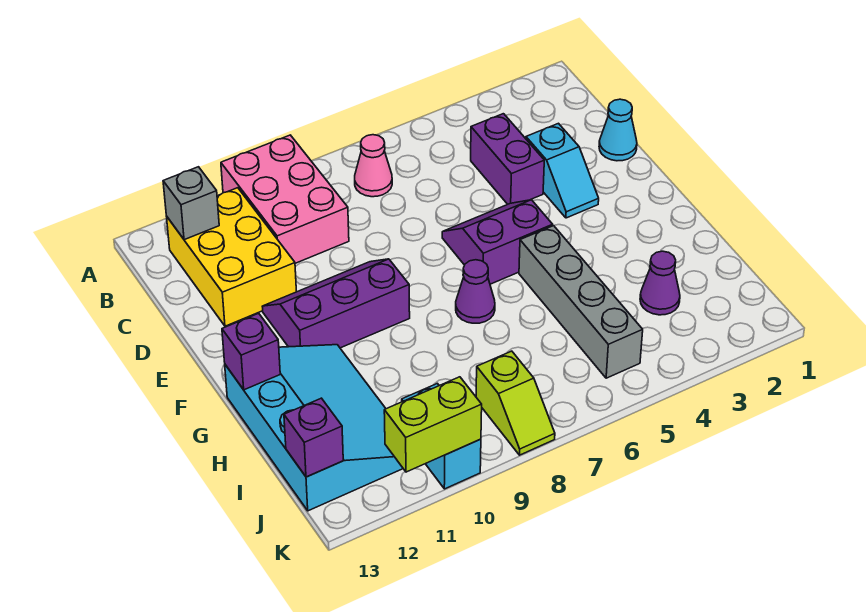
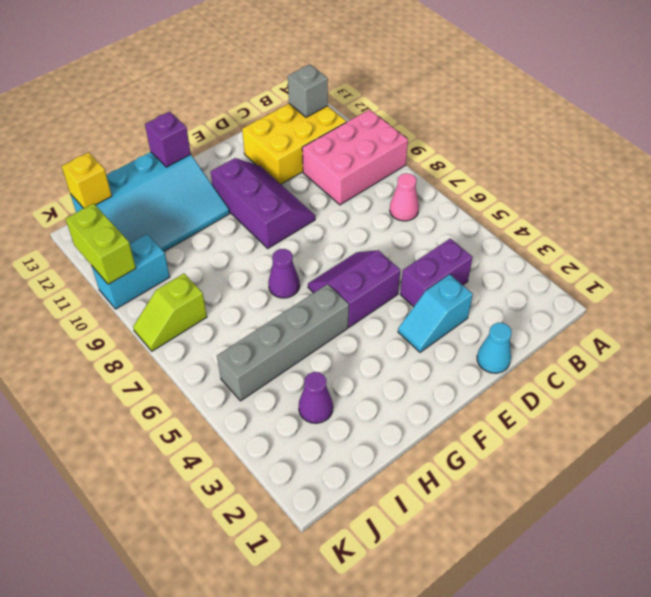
purple slope E5:F6 level 1 top F -> purple slope E5:F6 level 1 top 5
purple brick J13 level 2 -> yellow brick J13 level 2

